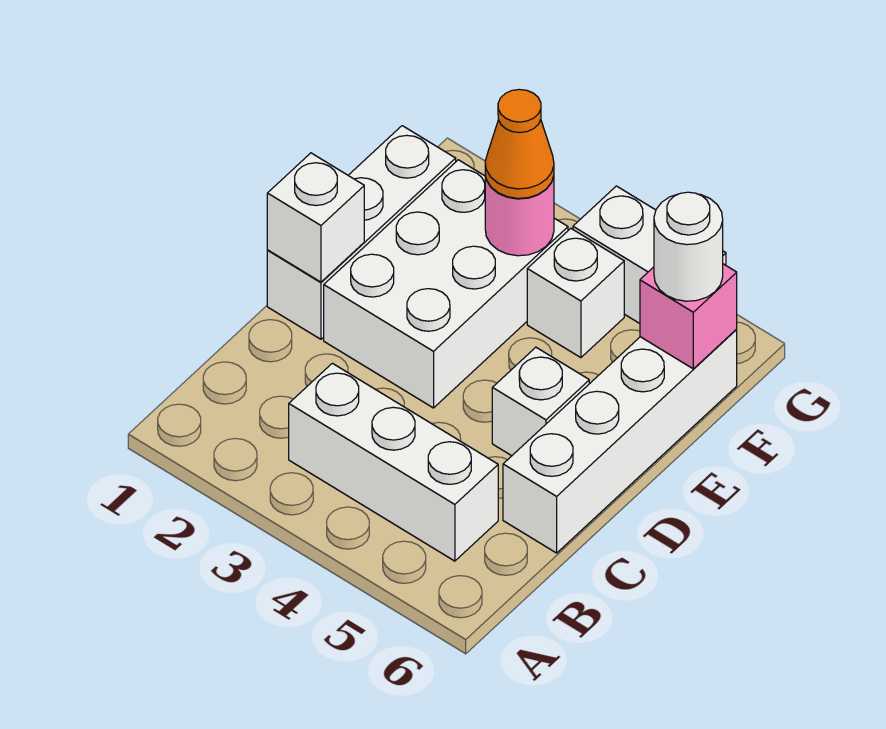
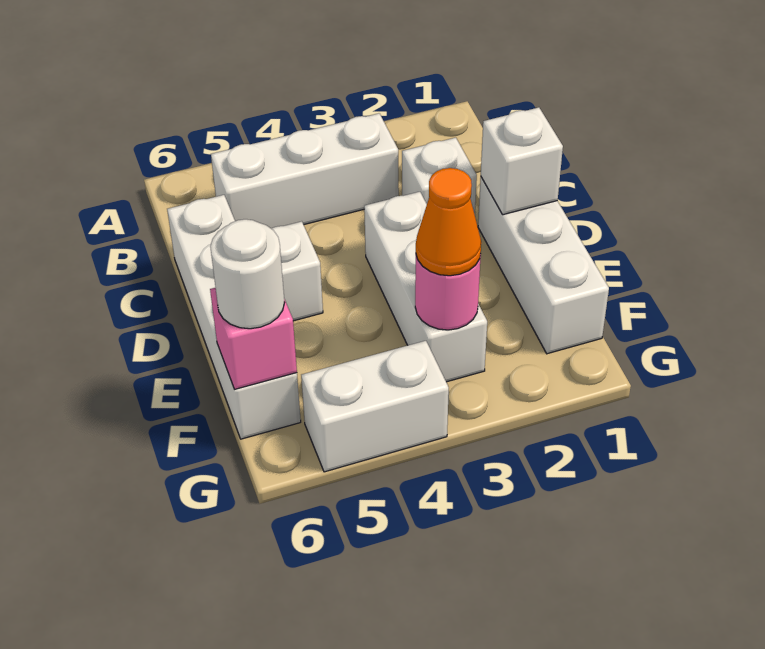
white brick D2:F3 level 1 -> white brick D3:F3 level 1
white brick F4 level 1 -> white brick C2 level 1

